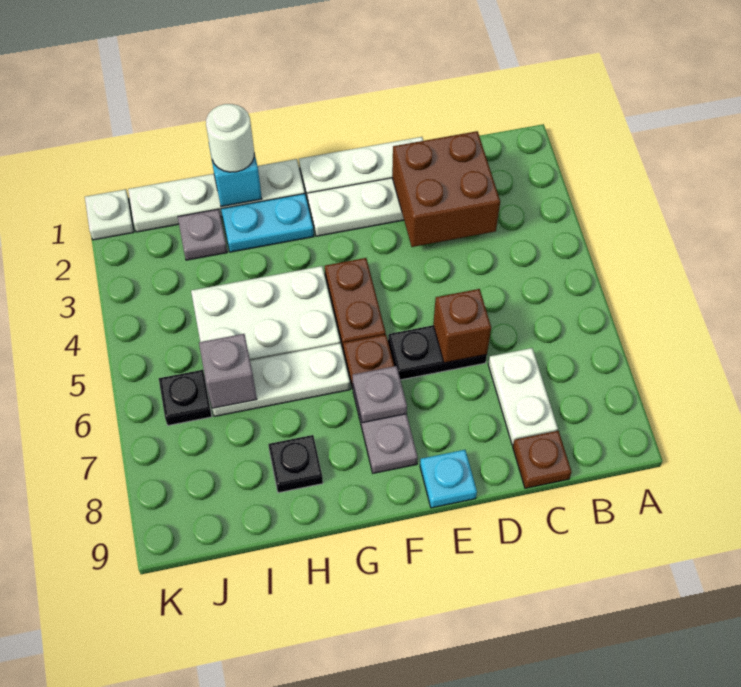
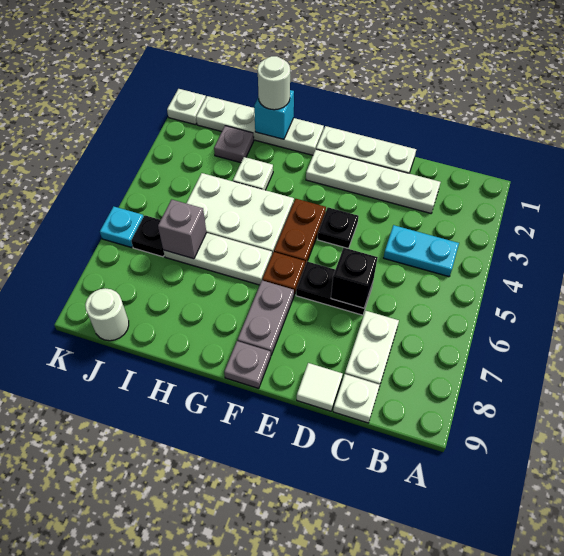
brown brick C2:D3 level 2 -> none
brown plate C9 level 1 -> white plate C9 level 1
brown brick D6 level 2 -> black brick D6 level 2
none -> white tile D9 level 1
cyan plate E9 level 1 -> cyan plate K6 level 1
grey plate F7 level 2 -> grey plate F9 level 1
cyan plate G2:H2 level 1 -> cyan plate B4:C4 level 1
none -> white plate H3 level 1
black plate H8 level 1 -> black plate E4 level 1
none -> white round brick J9 level 1

